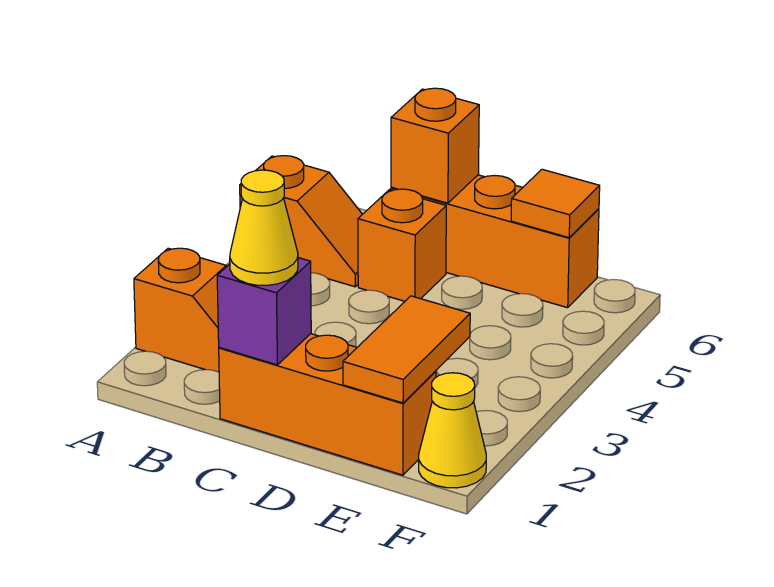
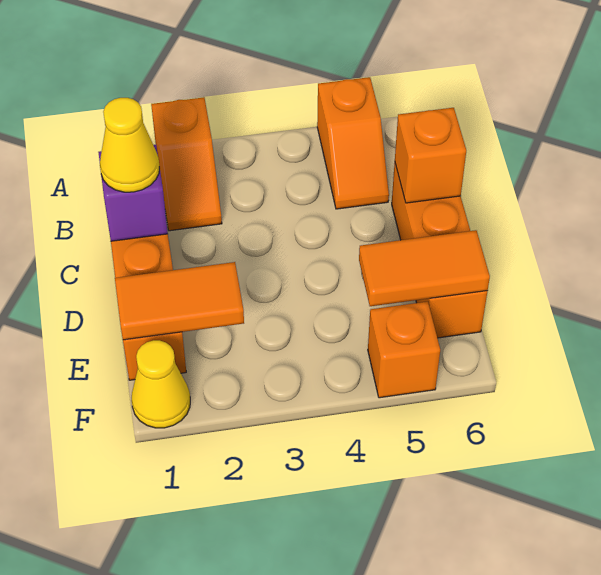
orange brick C5 level 1 -> orange brick F5 level 1
orange tile E6 level 2 -> orange tile E5:E6 level 2

